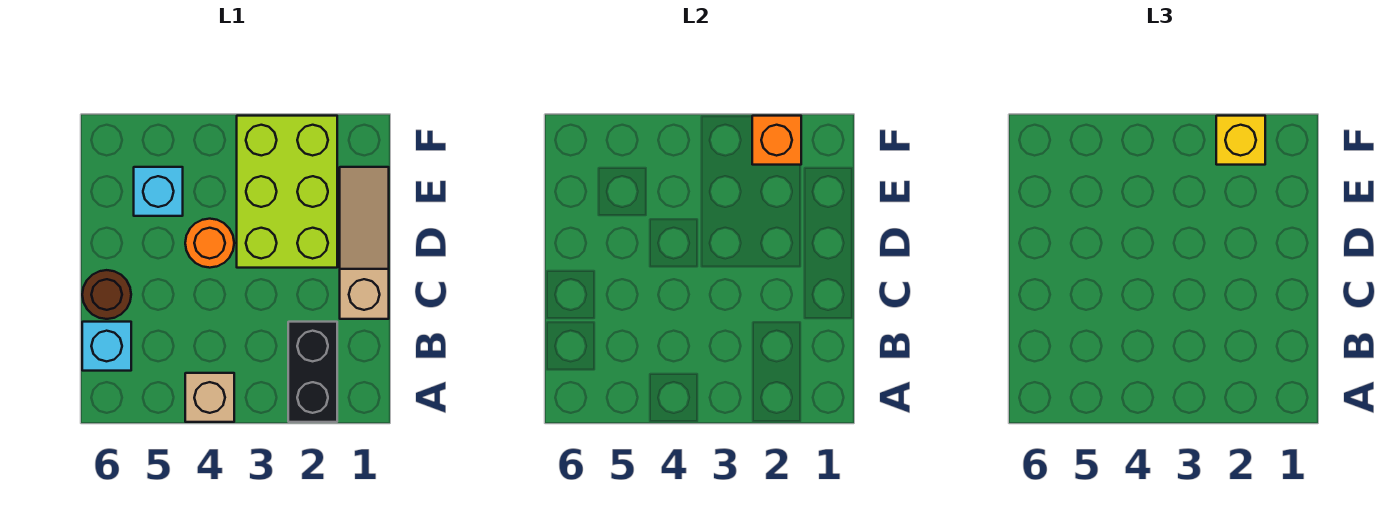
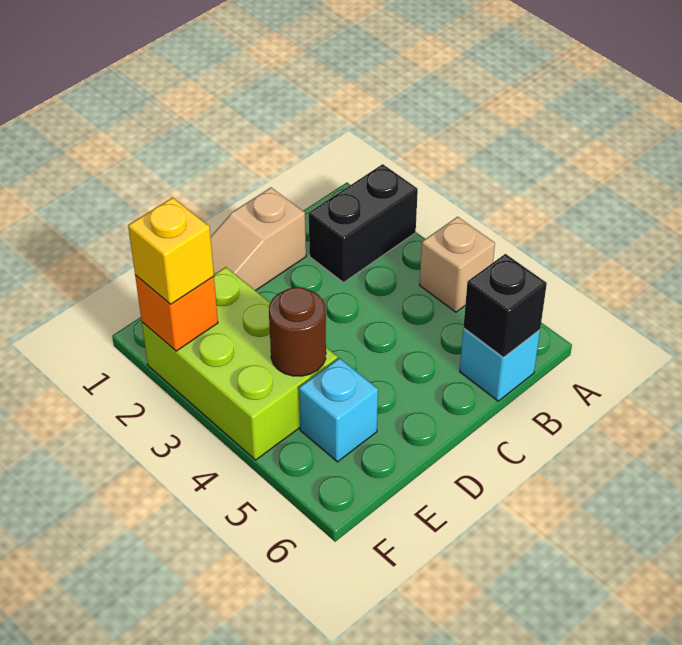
none -> black brick B6 level 2
brown round brick C6 level 1 -> brown round brick E4 level 2
lime brick D2:F3 level 1 -> lime brick E2:F4 level 1
orange round brick D4 level 1 -> none

